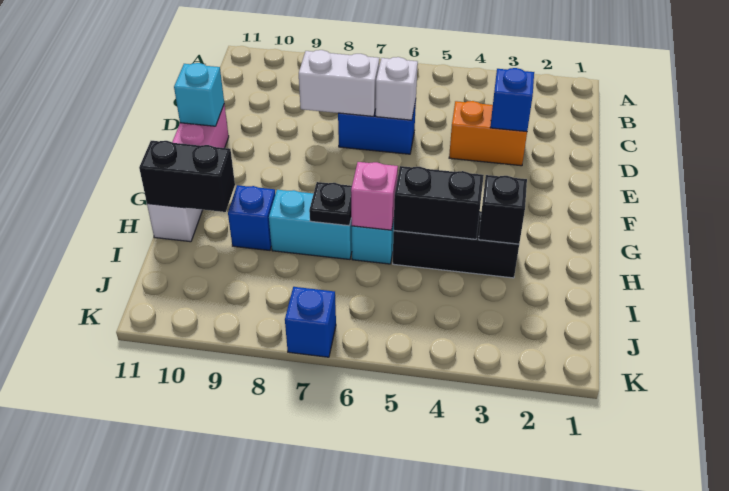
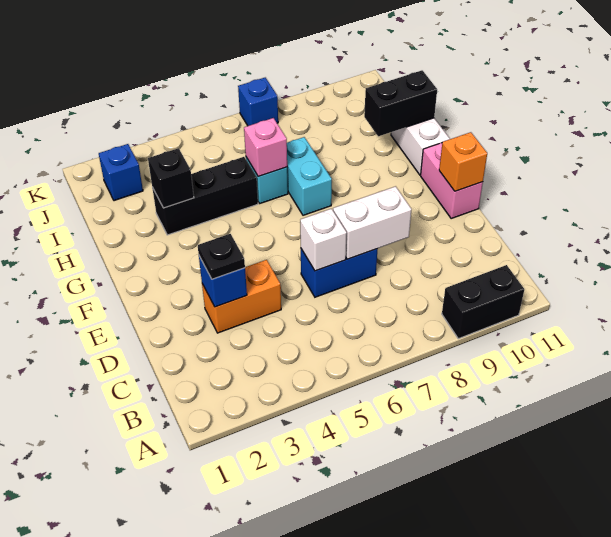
cyan brick E11 level 2 -> orange brick E11 level 2
black brick H4:H5 level 2 -> black brick A9:A10 level 1
cyan brick H7:H8 level 1 -> cyan brick G7:H7 level 1
black plate H7 level 2 -> black plate D3 level 3
blue brick H9 level 1 -> blue brick J2 level 1

